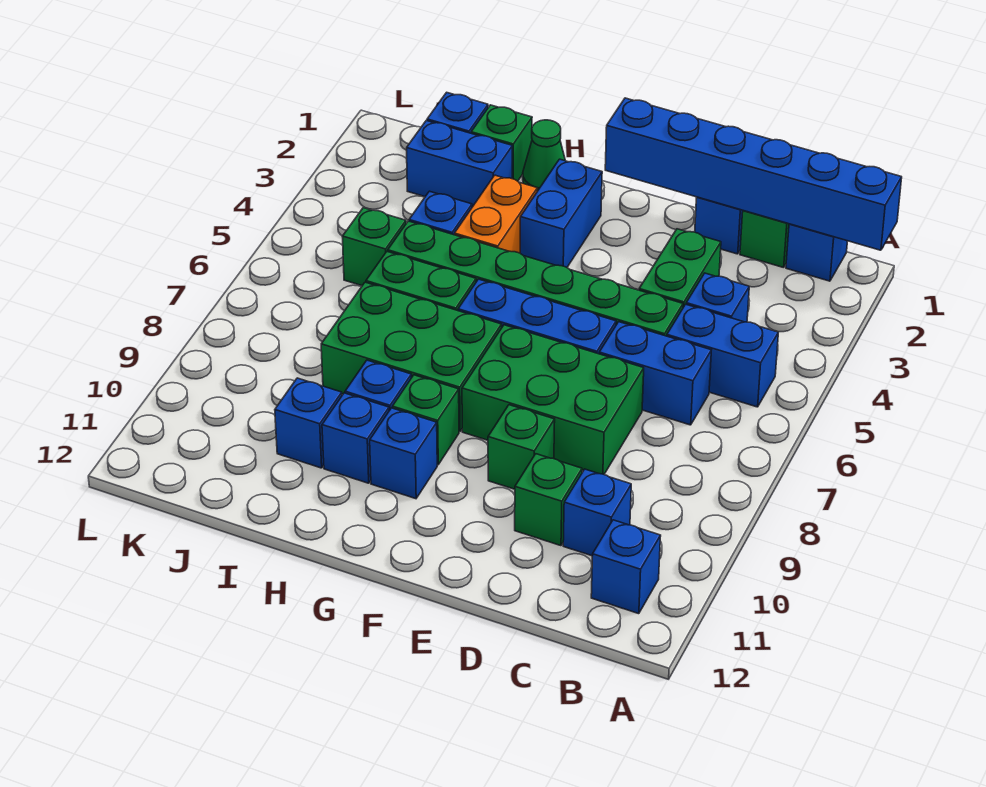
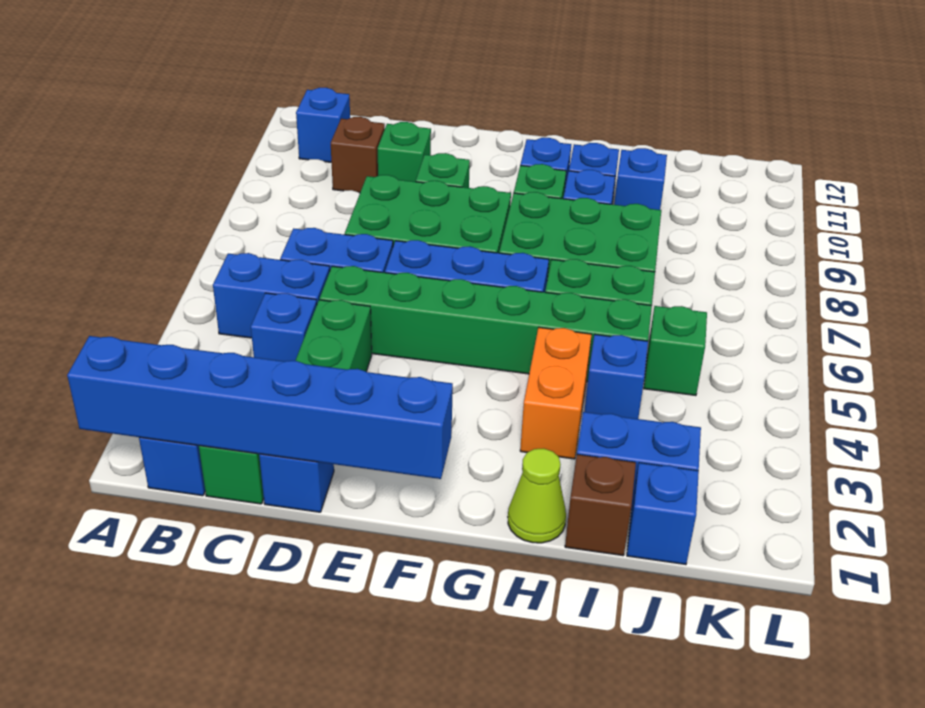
blue brick C10 level 1 -> brown brick C10 level 1
blue brick G2:G3 level 1 -> none
green cone H1 level 1 -> lime cone H1 level 1
green brick I1 level 1 -> brown brick I1 level 1

